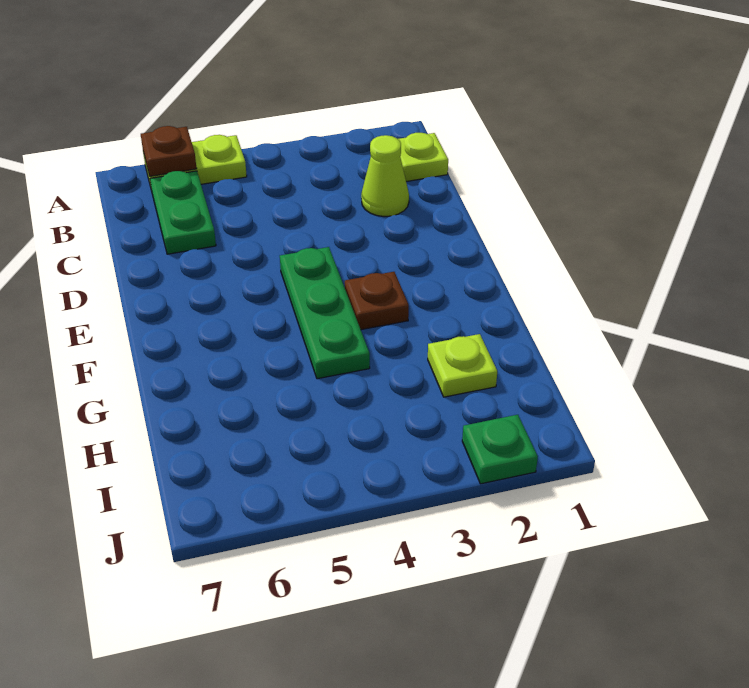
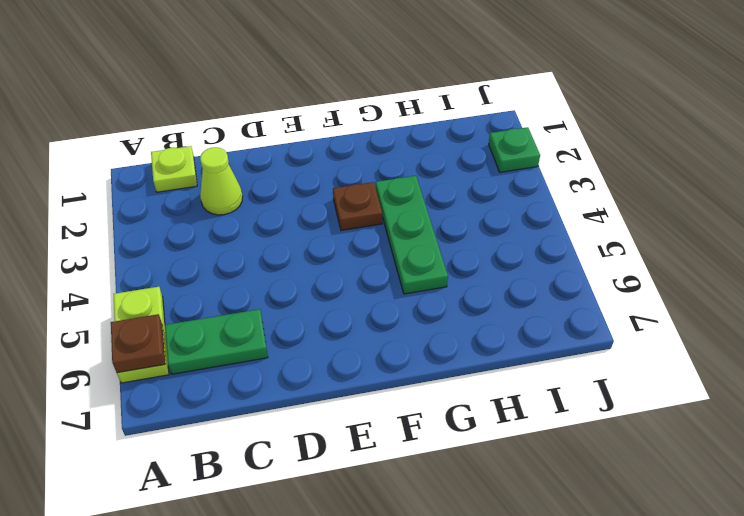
green plate E4:G4 level 1 -> green plate G3:G5 level 1
lime plate H2 level 1 -> none

